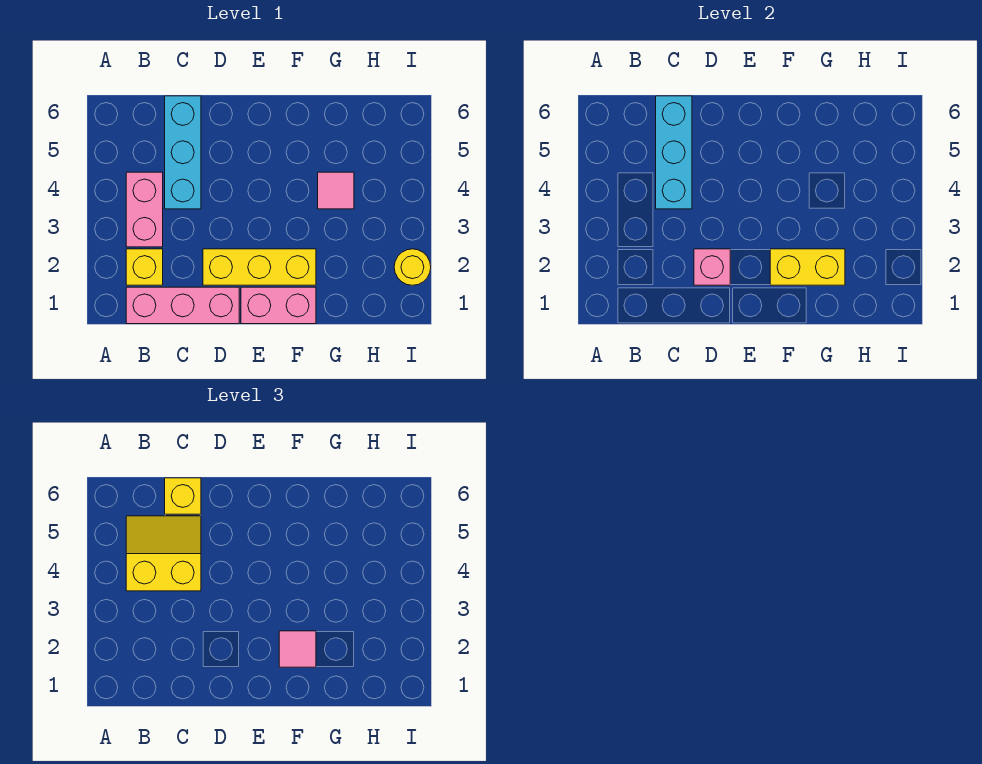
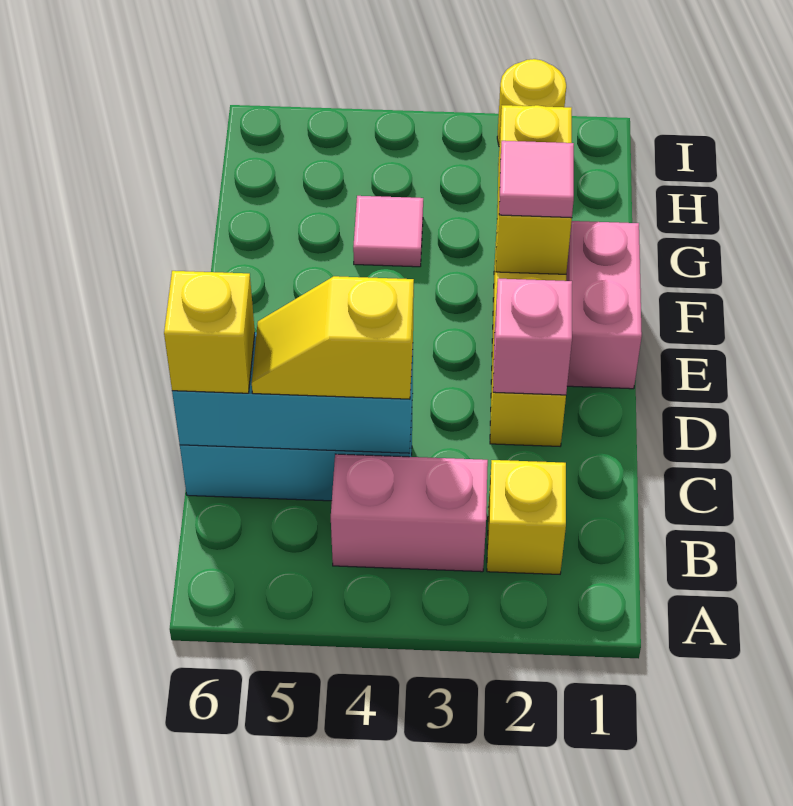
pink brick B1:D1 level 1 -> none
yellow slope B4:C5 level 3 top 4 -> yellow slope C4:C5 level 3 top 4

